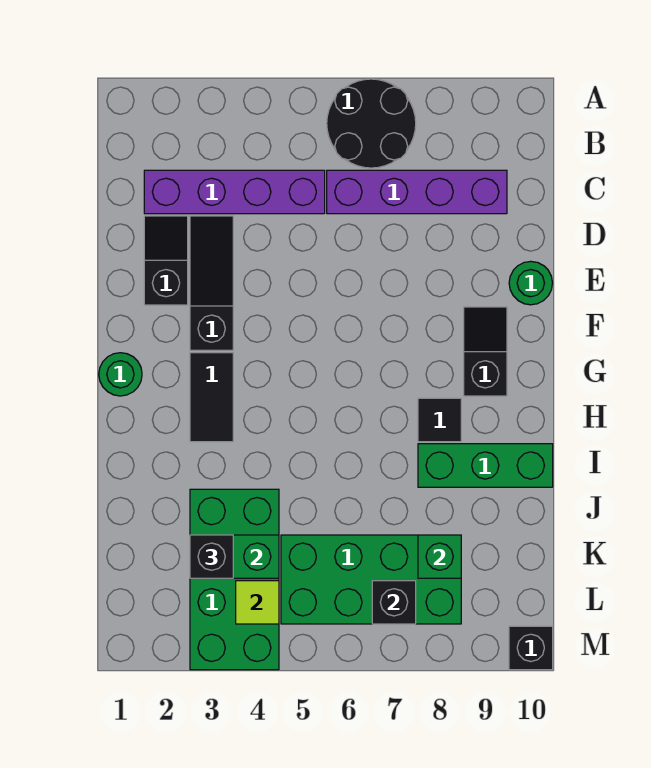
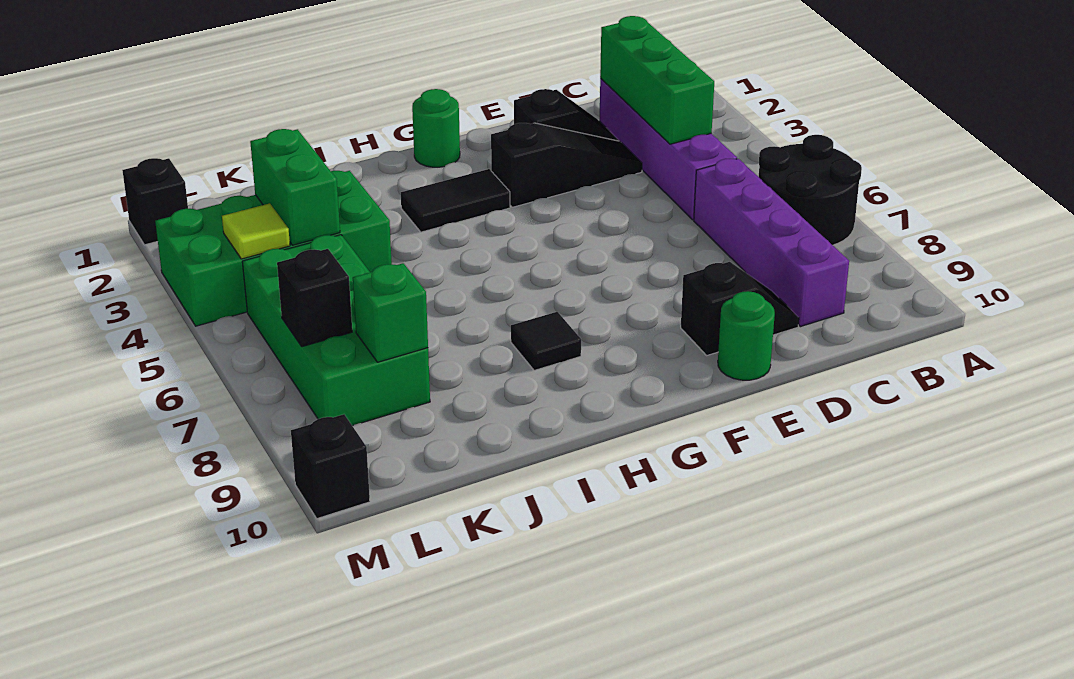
black slope F9:G9 level 1 top G -> black slope D9:E9 level 1 top E
green brick I8:I10 level 1 -> green brick C2:C4 level 2
black brick K3 level 3 -> black brick M1 level 1

